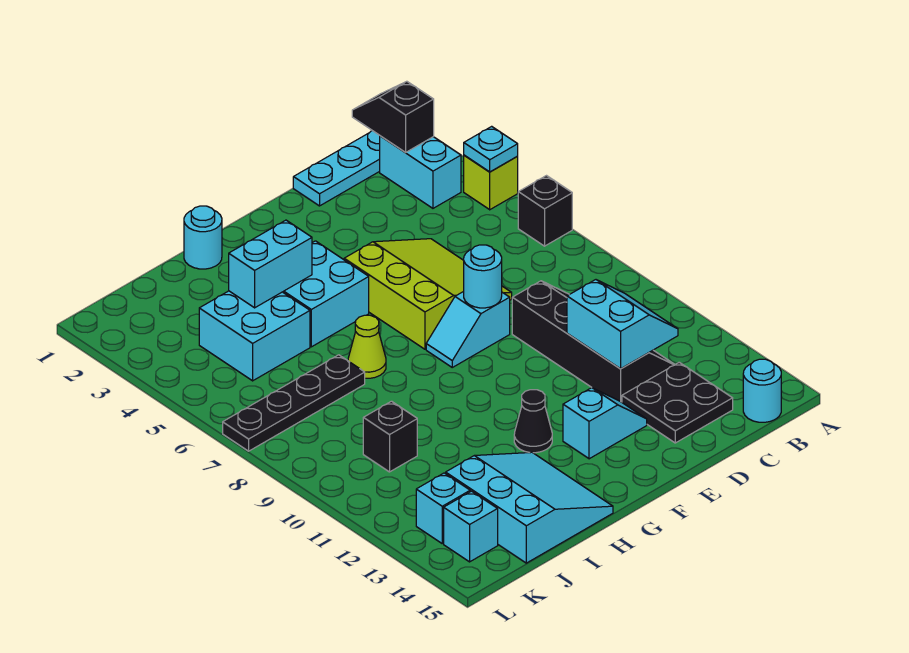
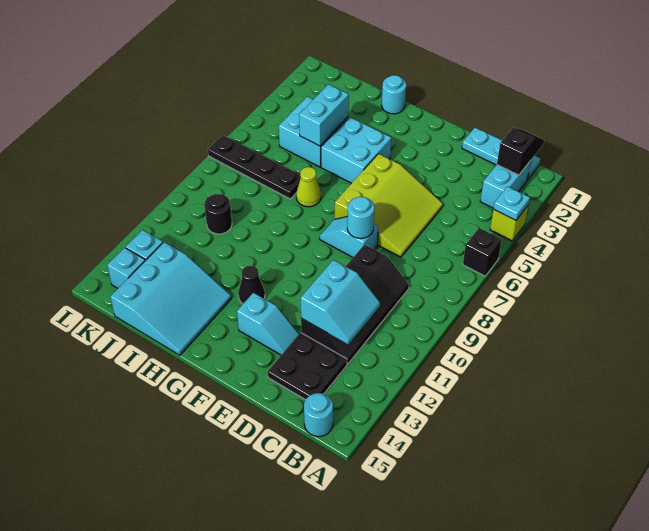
cyan brick H4:I4 level 2 -> cyan brick I4:I5 level 2
black brick J10 level 1 -> black round brick J10 level 1

